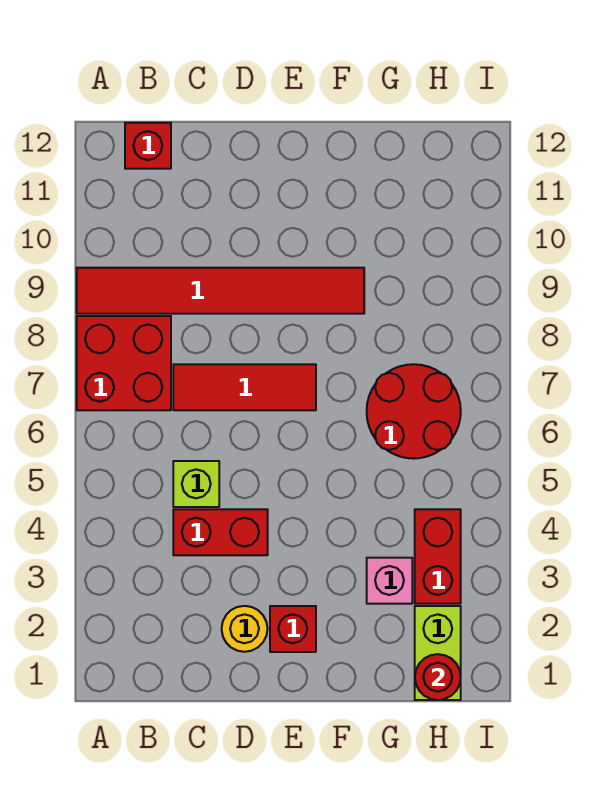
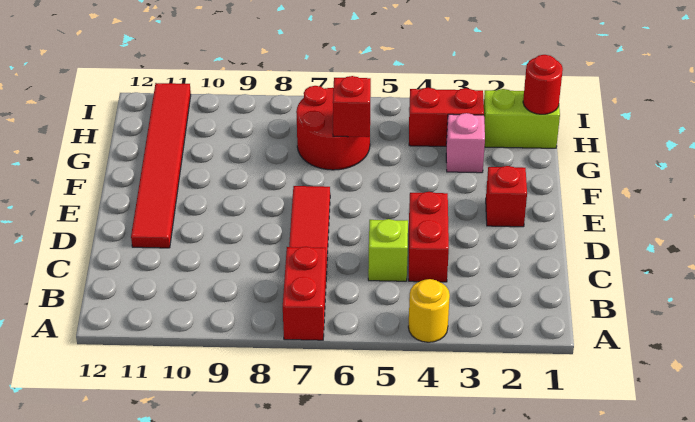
red brick A7:B8 level 1 -> red brick A7:B7 level 1
red tile A9:F9 level 1 -> red tile D11:I11 level 1
red brick B12 level 1 -> red brick G6 level 2
yellow round brick D2 level 1 -> yellow round brick A4 level 1

